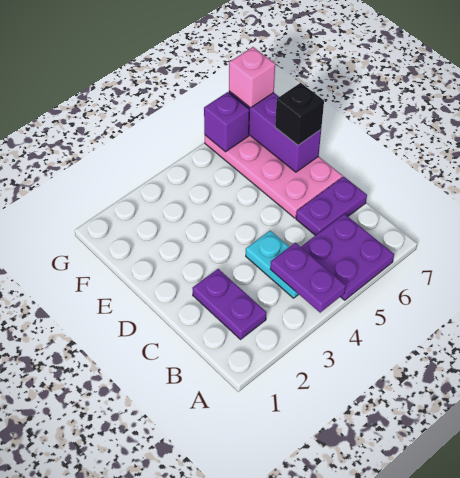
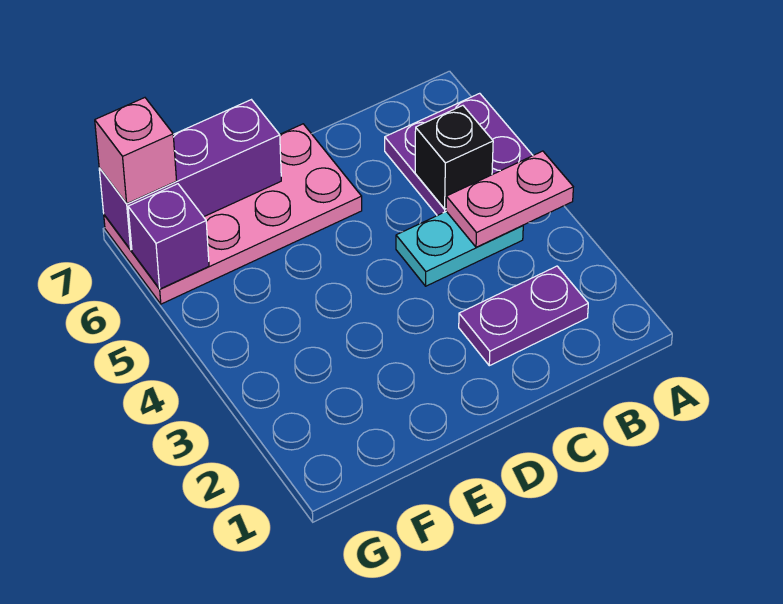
purple plate A4:B4 level 2 -> pink plate A4:B4 level 2
purple plate C6:C7 level 1 -> none
black brick E7 level 3 -> black brick B5 level 2

